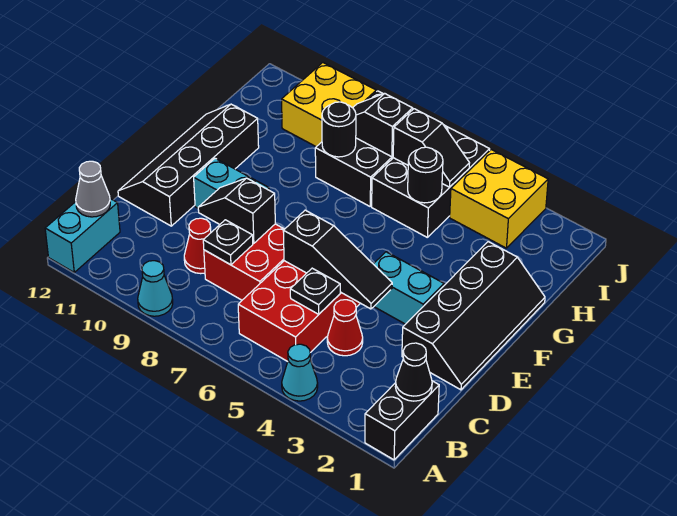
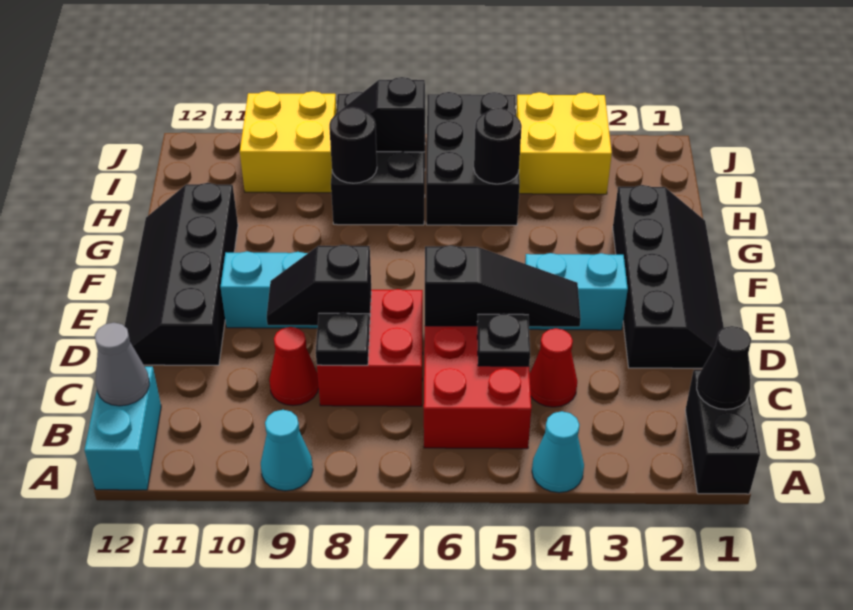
black slope I5:I6 level 2 top 6 -> none

